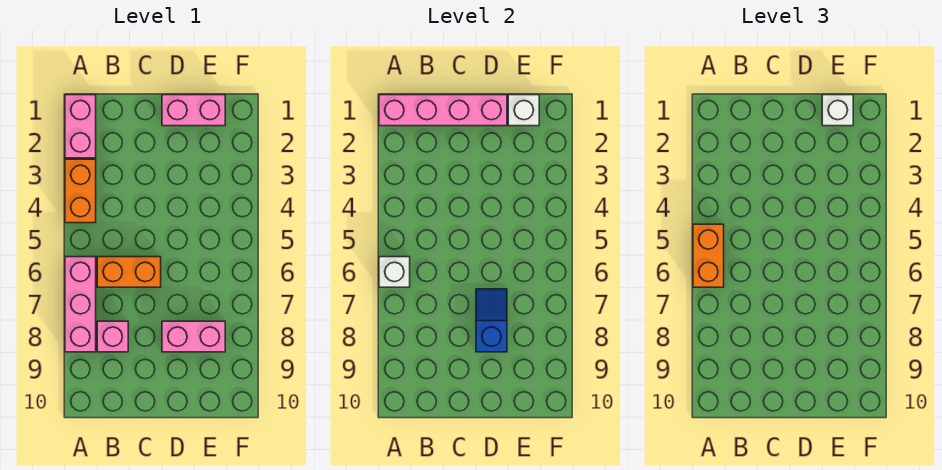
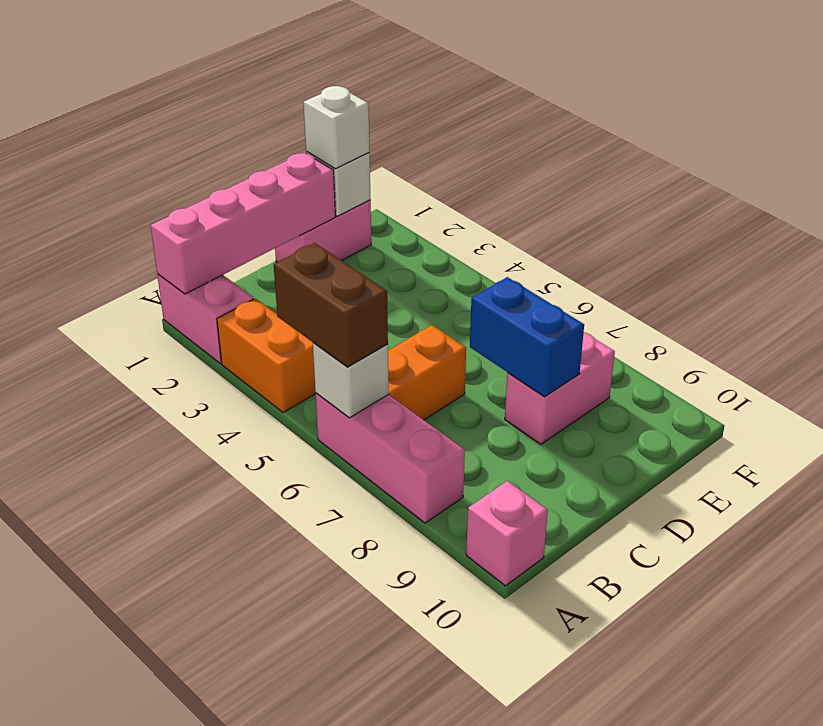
orange brick A5:A6 level 3 -> brown brick A5:A6 level 3
pink brick B8 level 1 -> pink brick A10 level 1
blue slope D7:D8 level 2 top 8 -> blue brick D7:D8 level 2

